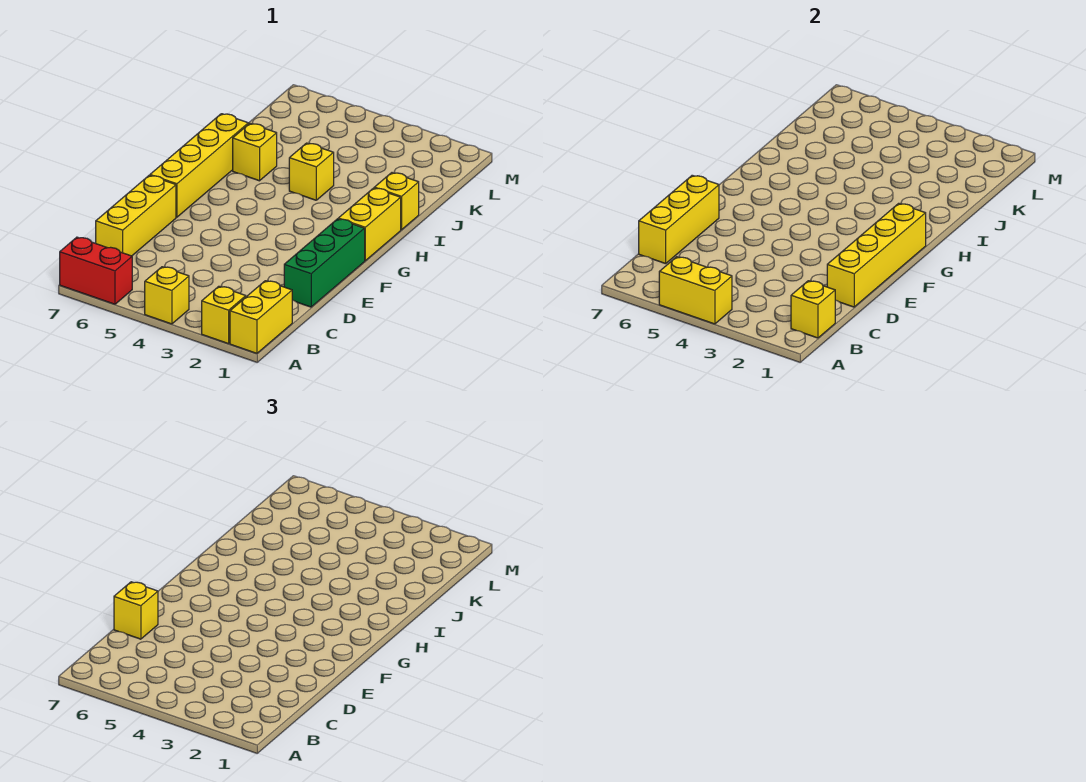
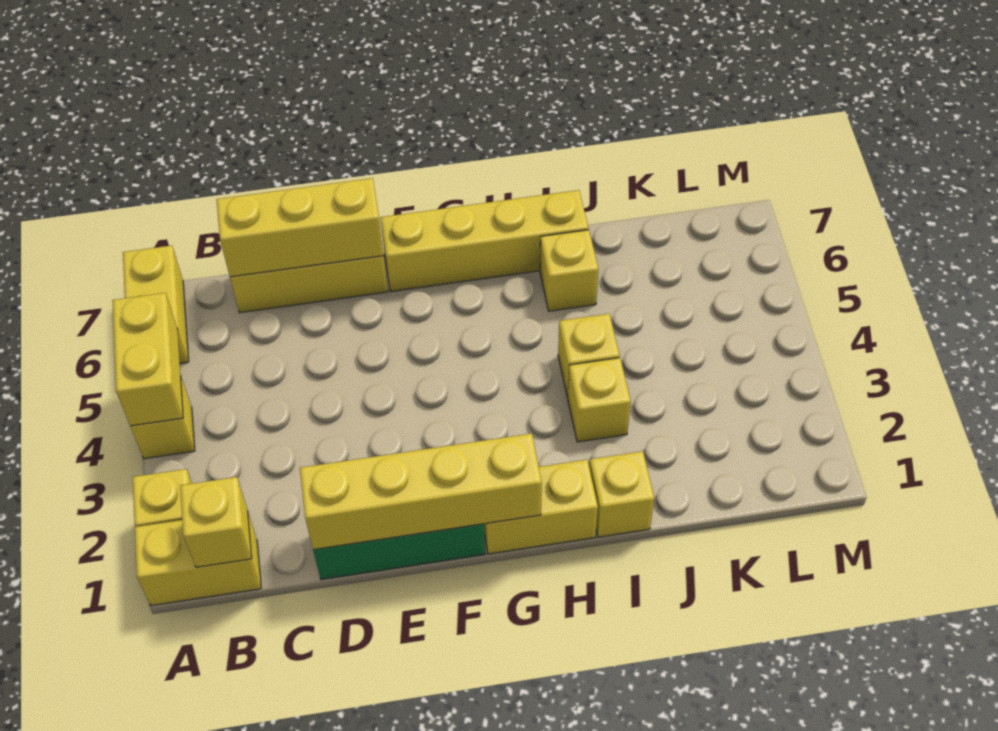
red brick A6:A7 level 1 -> yellow brick A6:A7 level 1
yellow brick D7 level 3 -> yellow brick I3 level 1

